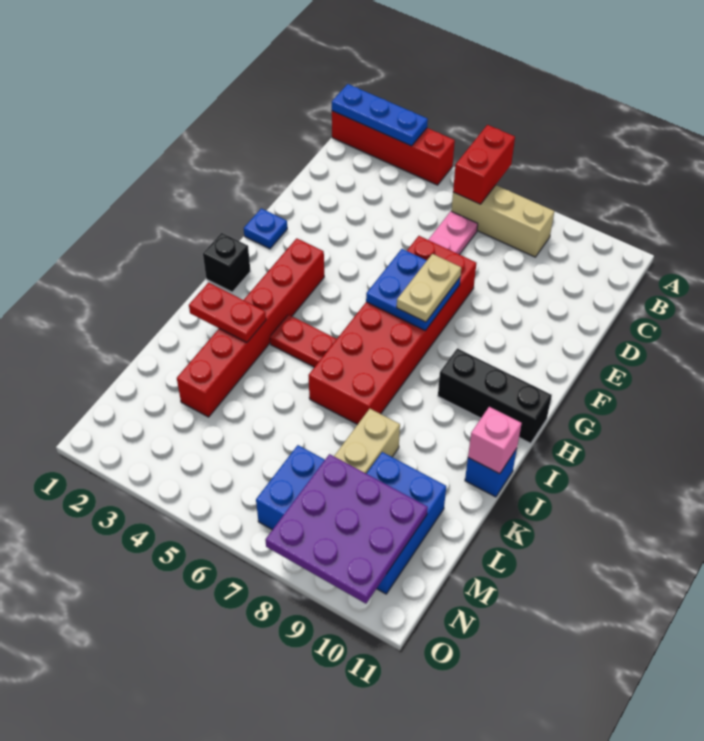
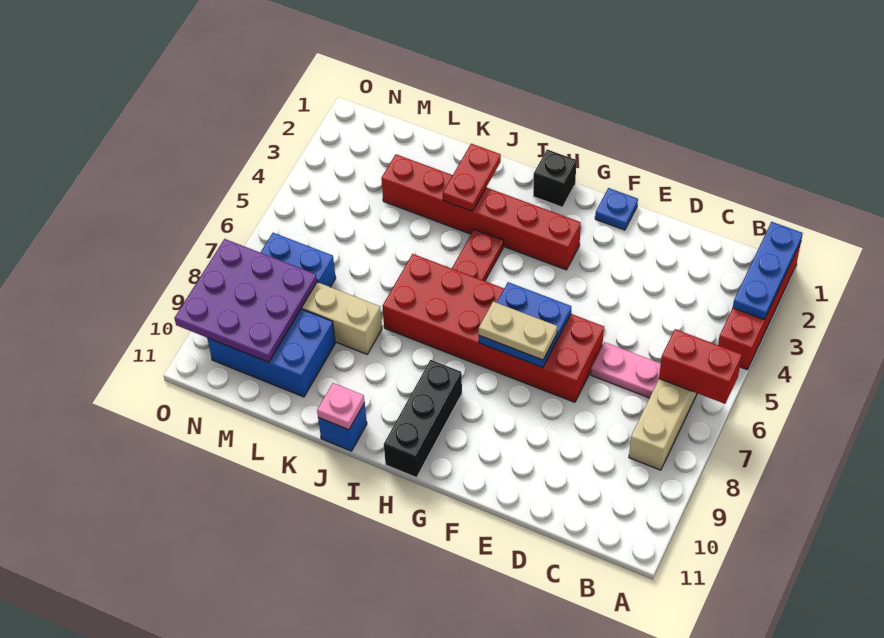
pink brick J11 level 2 -> pink plate J11 level 2

